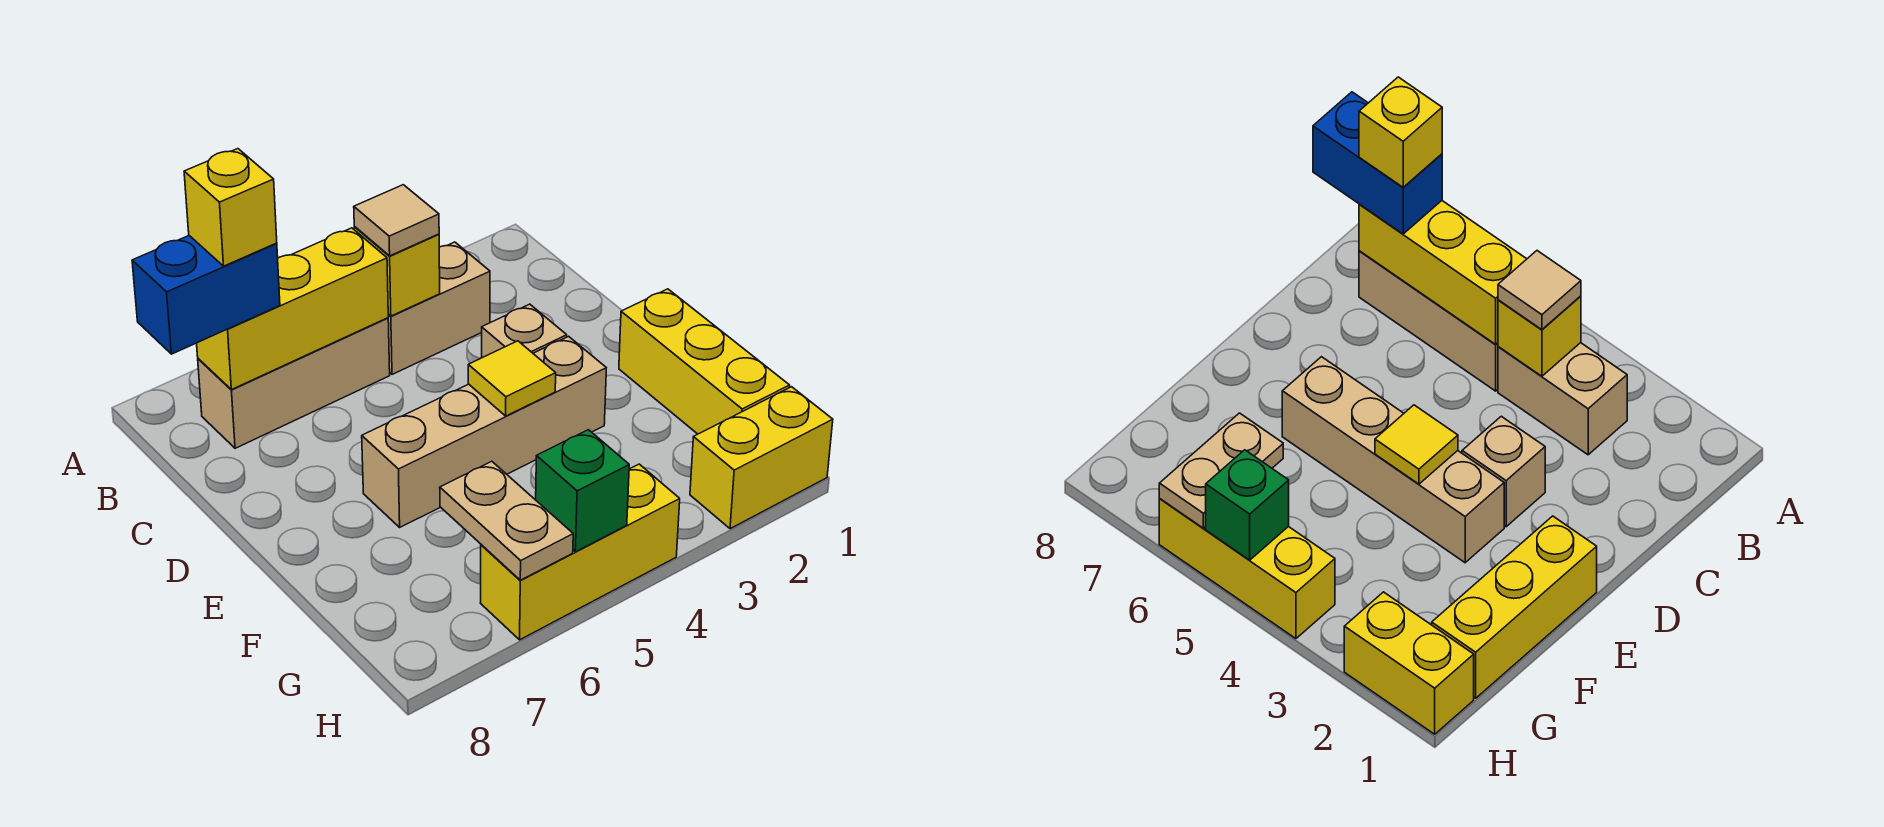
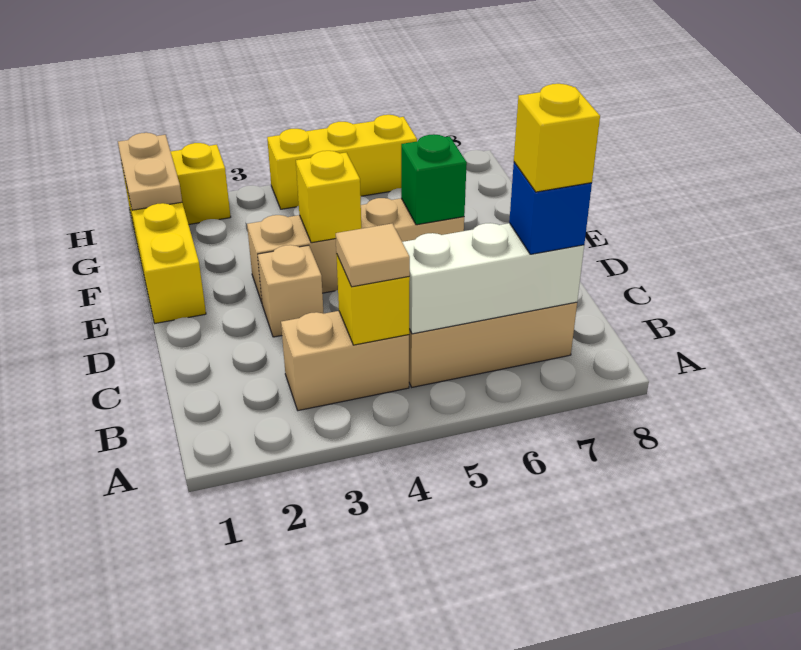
yellow brick B5:B7 level 2 -> white brick B5:B7 level 2
blue brick B7:B8 level 3 -> blue brick B7 level 3
yellow tile E4 level 2 -> yellow brick E4 level 2
tan plate G6:H6 level 2 -> tan plate G1:H1 level 2
green brick H5 level 2 -> green brick E6 level 2

